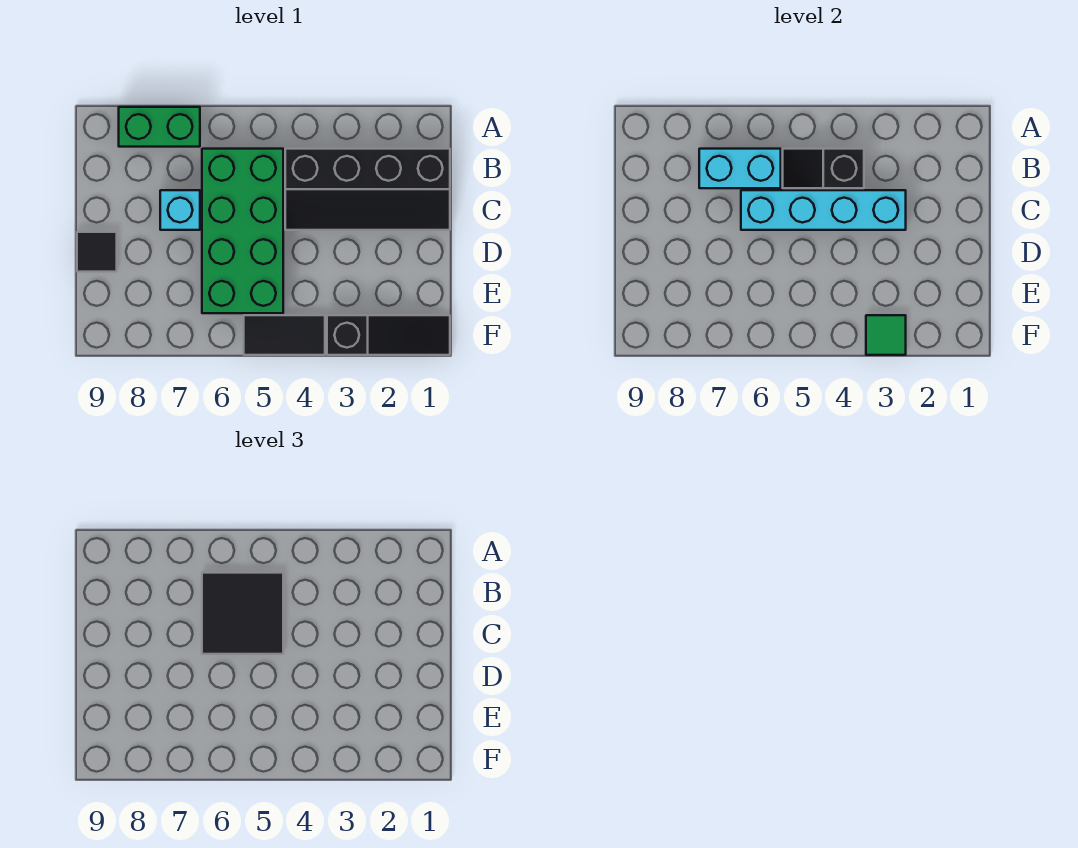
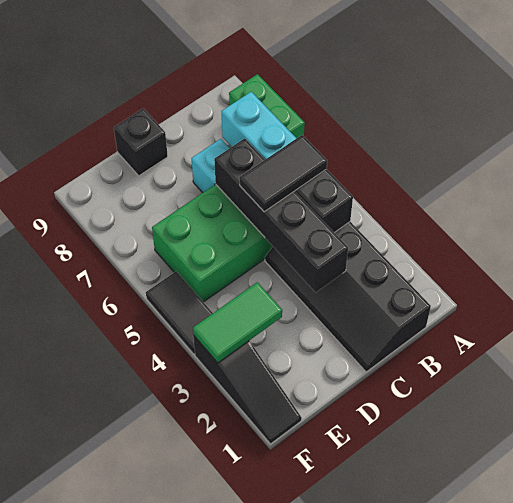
black tile B5:C6 level 3 -> black tile B5:C5 level 3
cyan brick C3:C6 level 2 -> black brick C3:C6 level 2
black tile D9 level 1 -> black brick D9 level 1
green tile F3 level 2 -> green tile E3:F3 level 2

